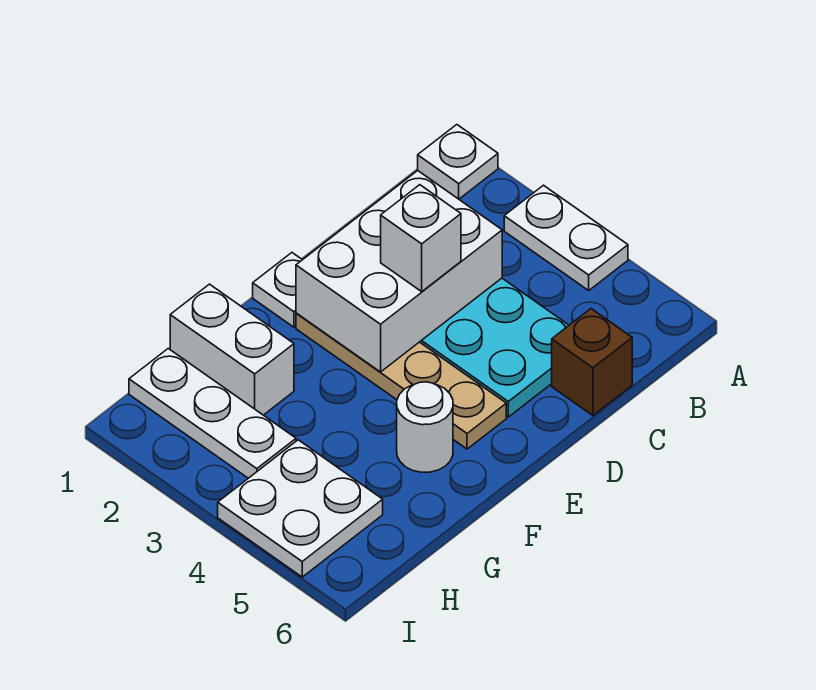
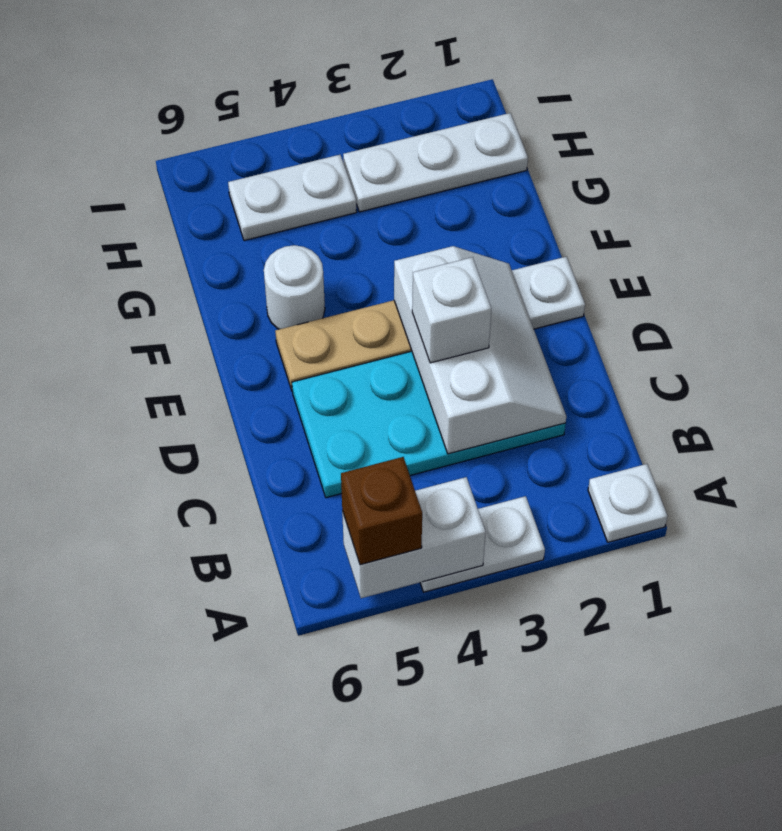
white brick C2:E3 level 2 -> white slope C2:E3 level 2 top 3
brown brick C6 level 1 -> brown brick A5 level 3
white brick G1:G2 level 1 -> white brick A4:A5 level 2
white plate H4:I5 level 1 -> white plate H4:H5 level 1

